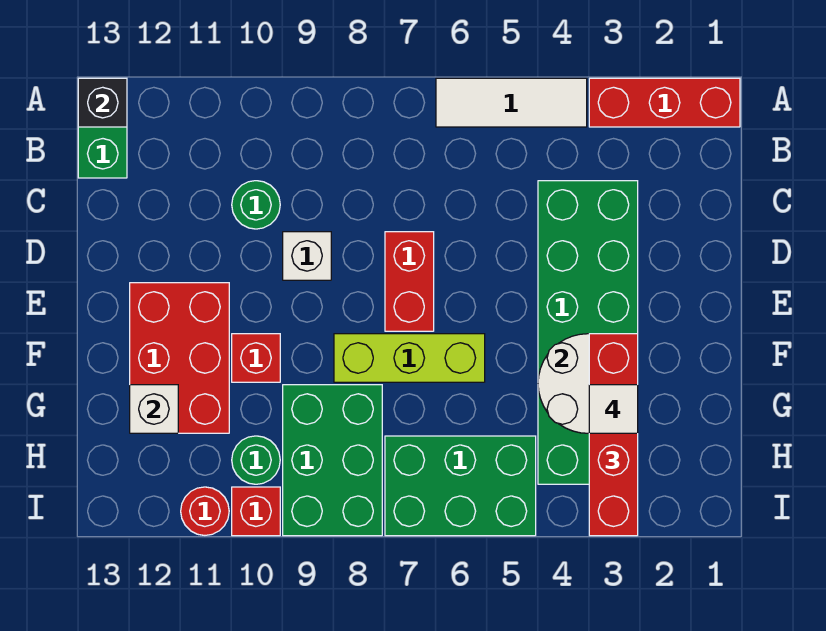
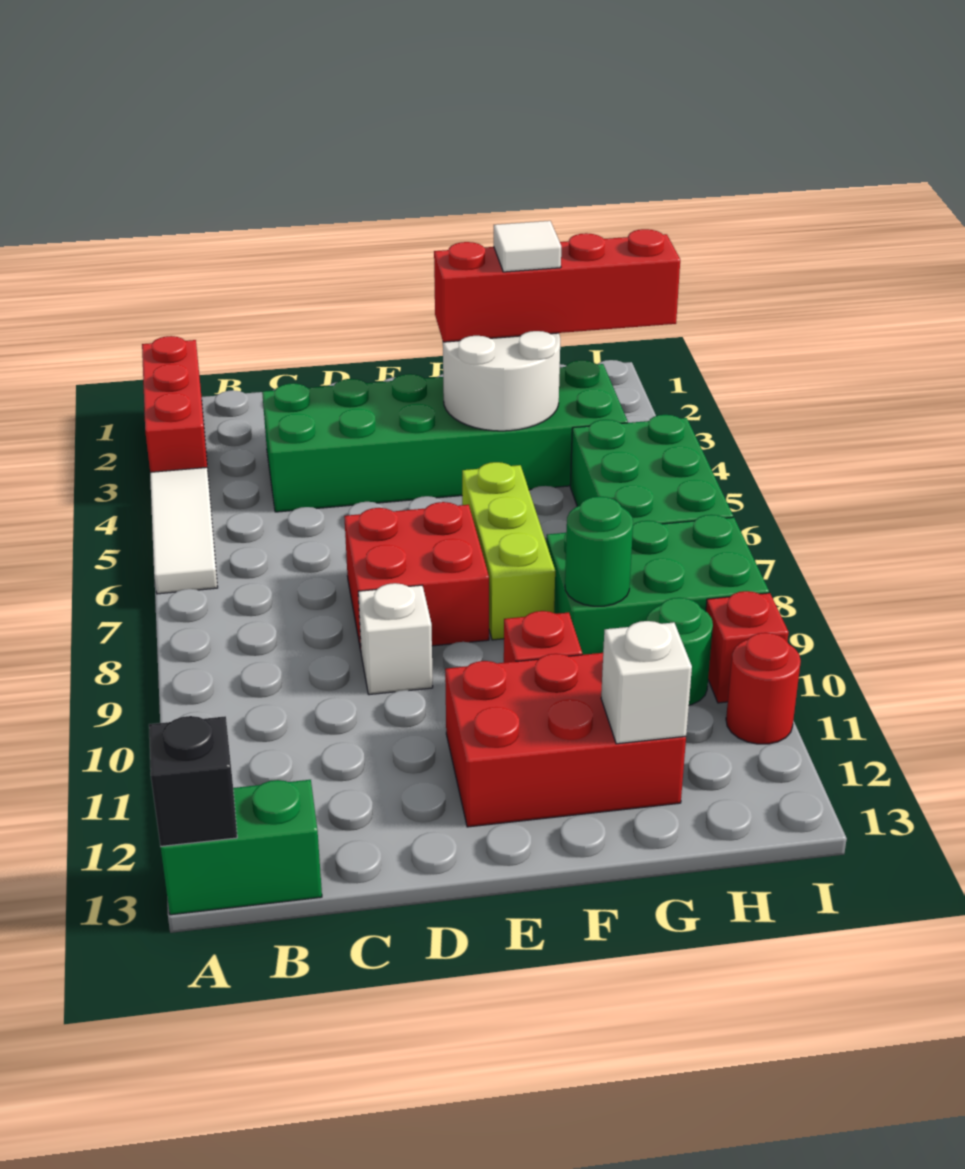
green round brick C10 level 1 -> green round brick G9 level 2
red brick D7:E7 level 1 -> red brick D7:E8 level 1

